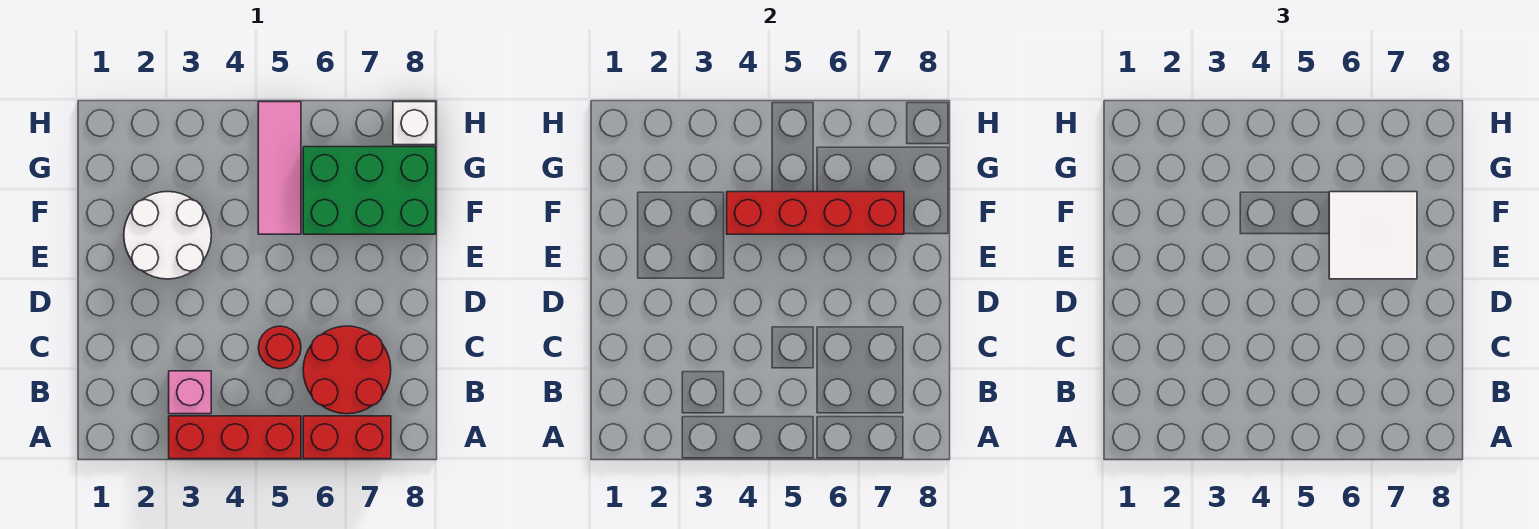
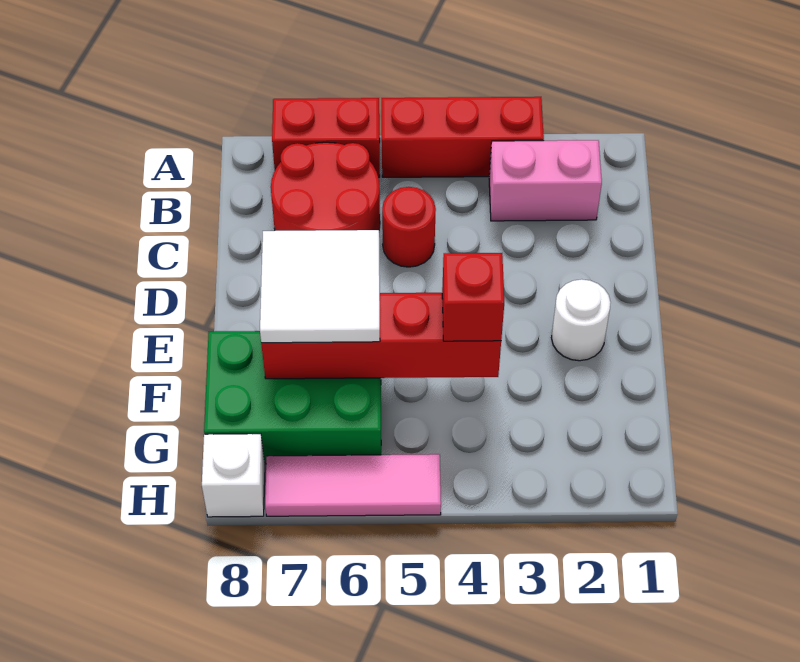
pink brick B3 level 1 -> pink brick B2:B3 level 1
white round brick E2:F3 level 1 -> white round brick E2 level 1
none -> red brick F4 level 3
pink tile F5:H5 level 1 -> pink tile H5:H7 level 1

